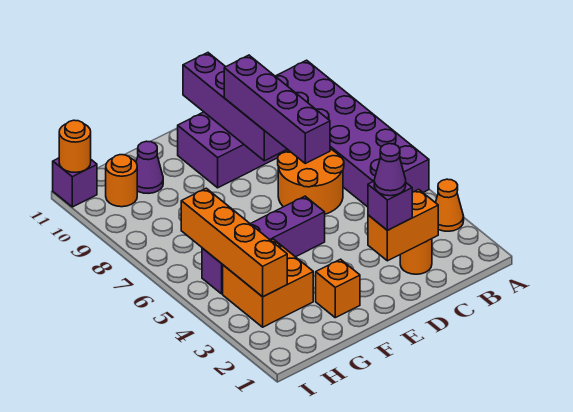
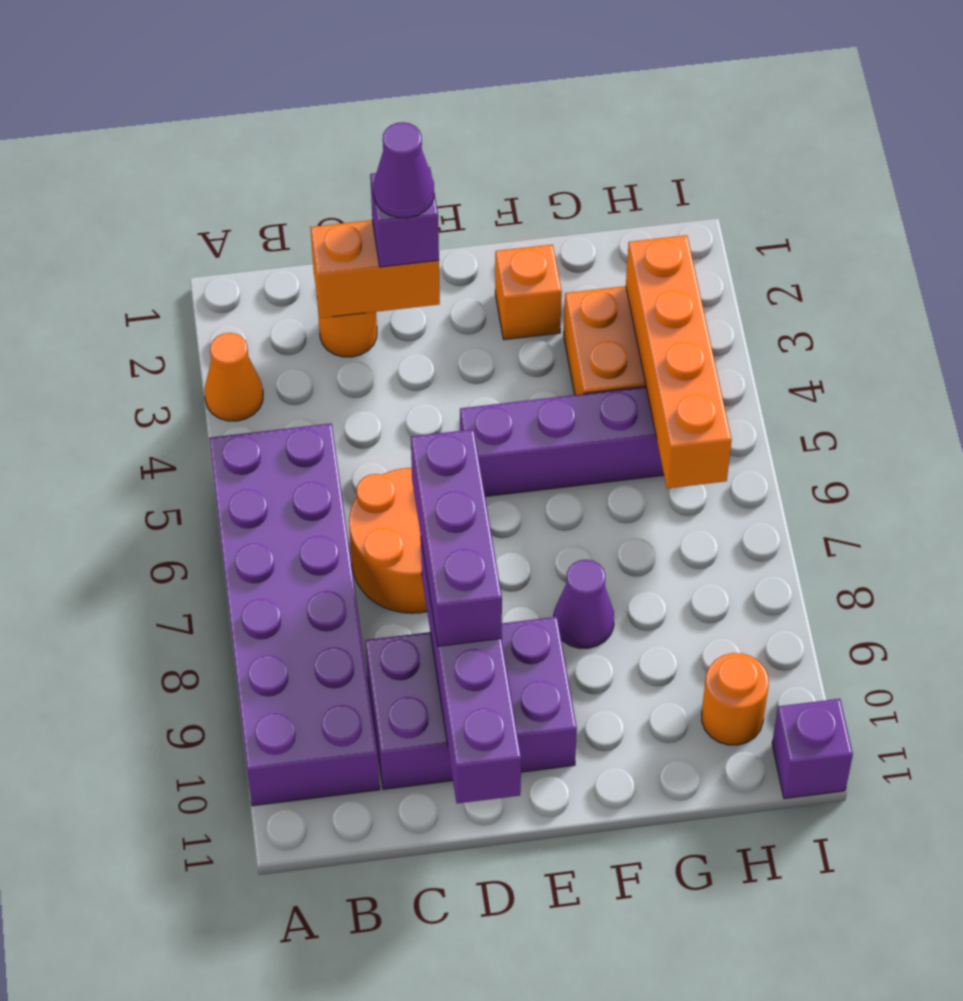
purple brick D6:D9 level 3 -> purple brick D7:D9 level 3
purple cone G10 level 1 -> purple cone F8 level 1
orange round brick I11 level 2 -> none

